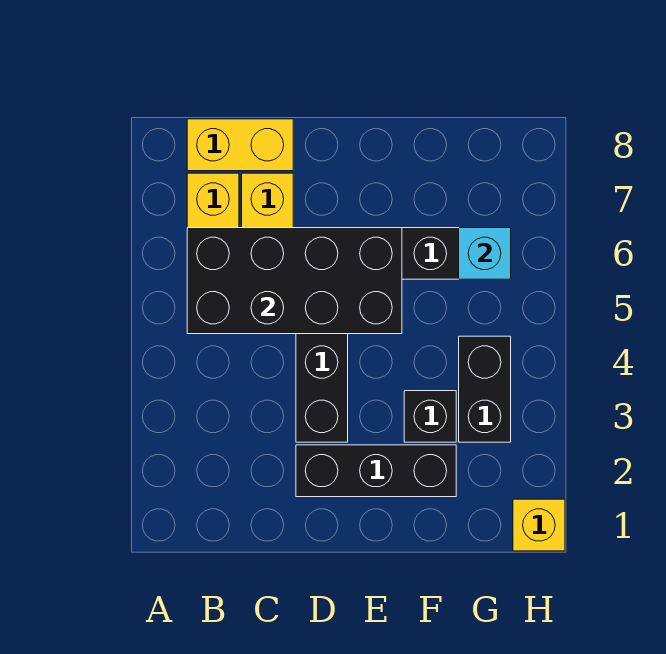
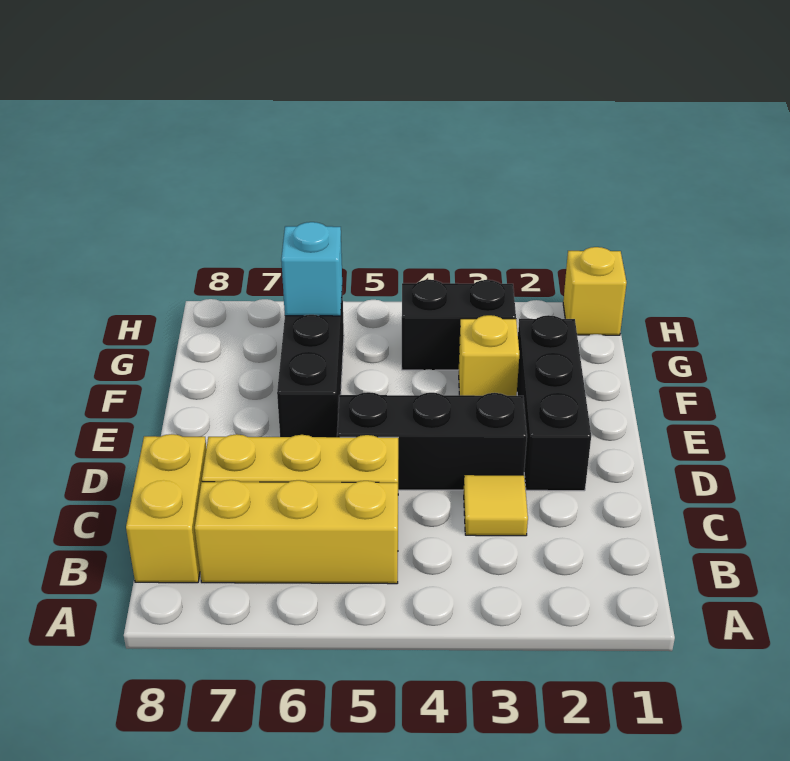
black brick B5:E6 level 2 -> none
none -> yellow tile C3 level 1
black brick F3 level 1 -> yellow brick F3 level 1

